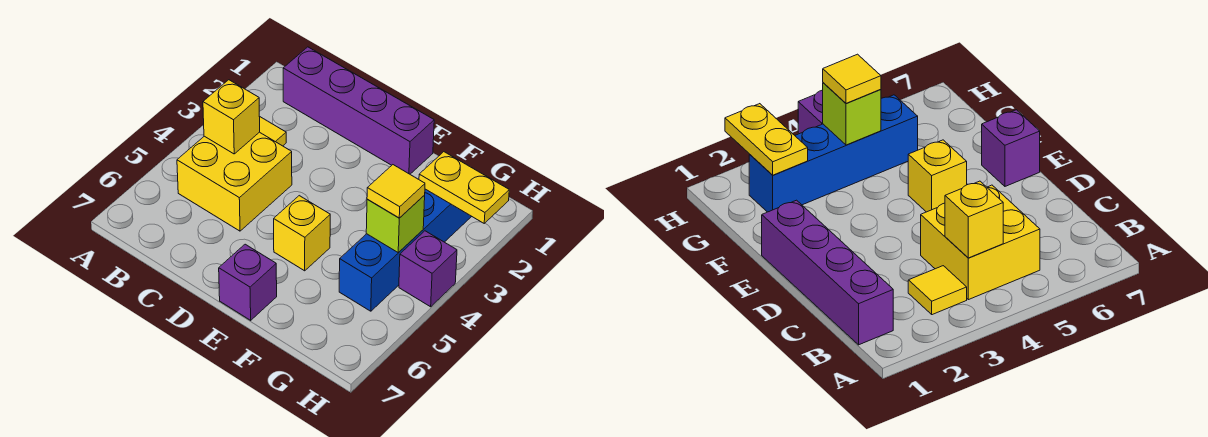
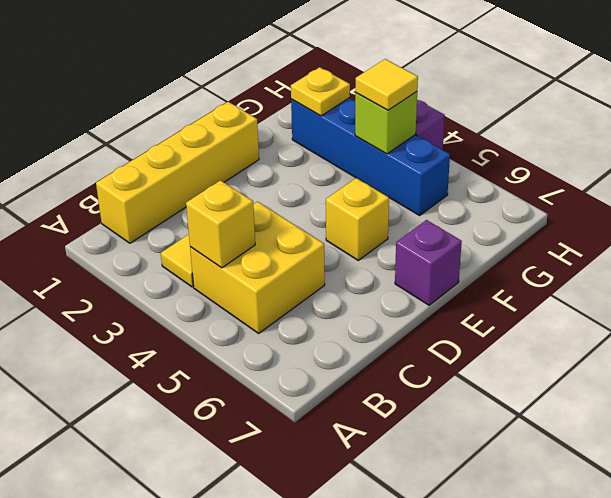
purple brick B1:E1 level 1 -> yellow brick B1:E1 level 1
yellow plate G2:H2 level 2 -> yellow plate G2 level 2

